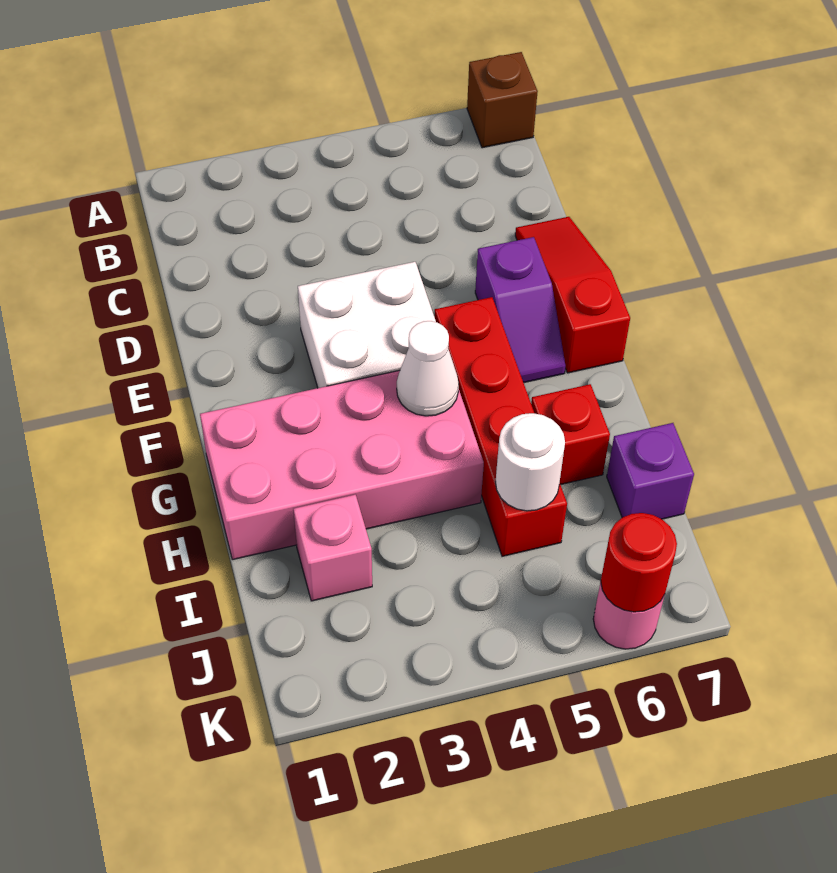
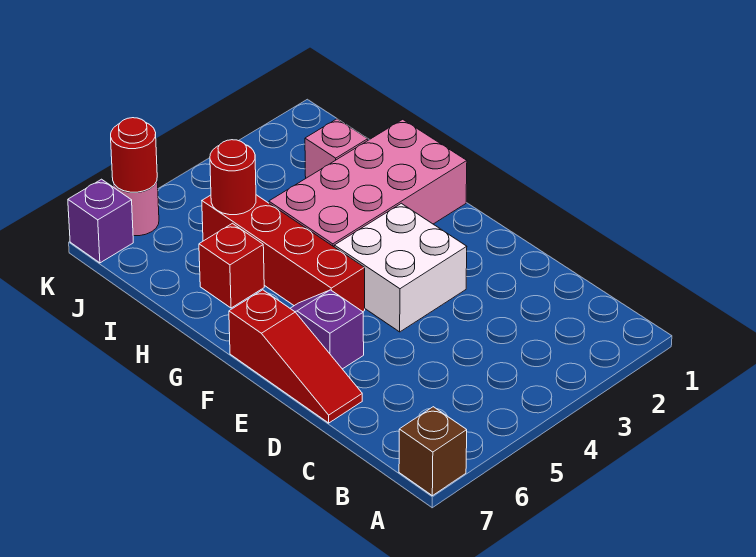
white cone G4 level 2 -> none
white round brick I5 level 2 -> red round brick I5 level 2
purple brick I7 level 1 -> purple brick K7 level 1

